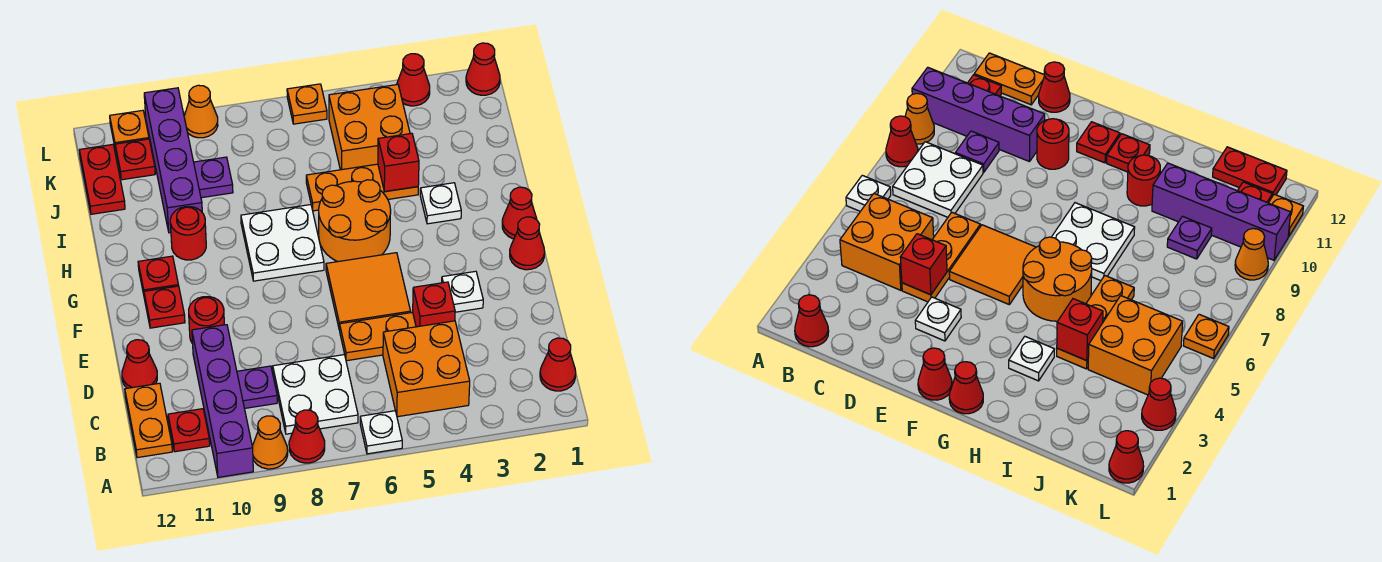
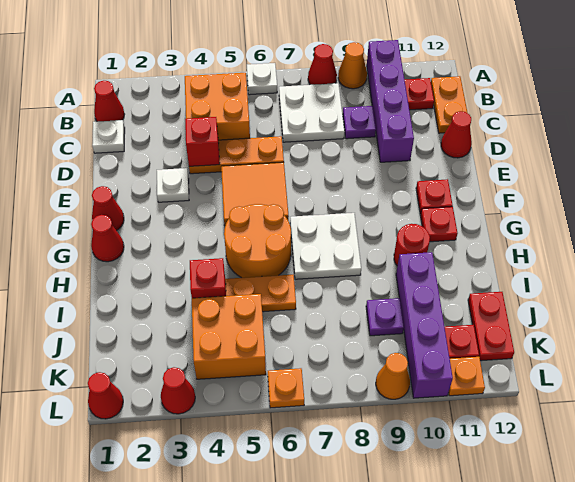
red round brick E10 level 1 -> none
white plate H3 level 1 -> white plate C1 level 1

